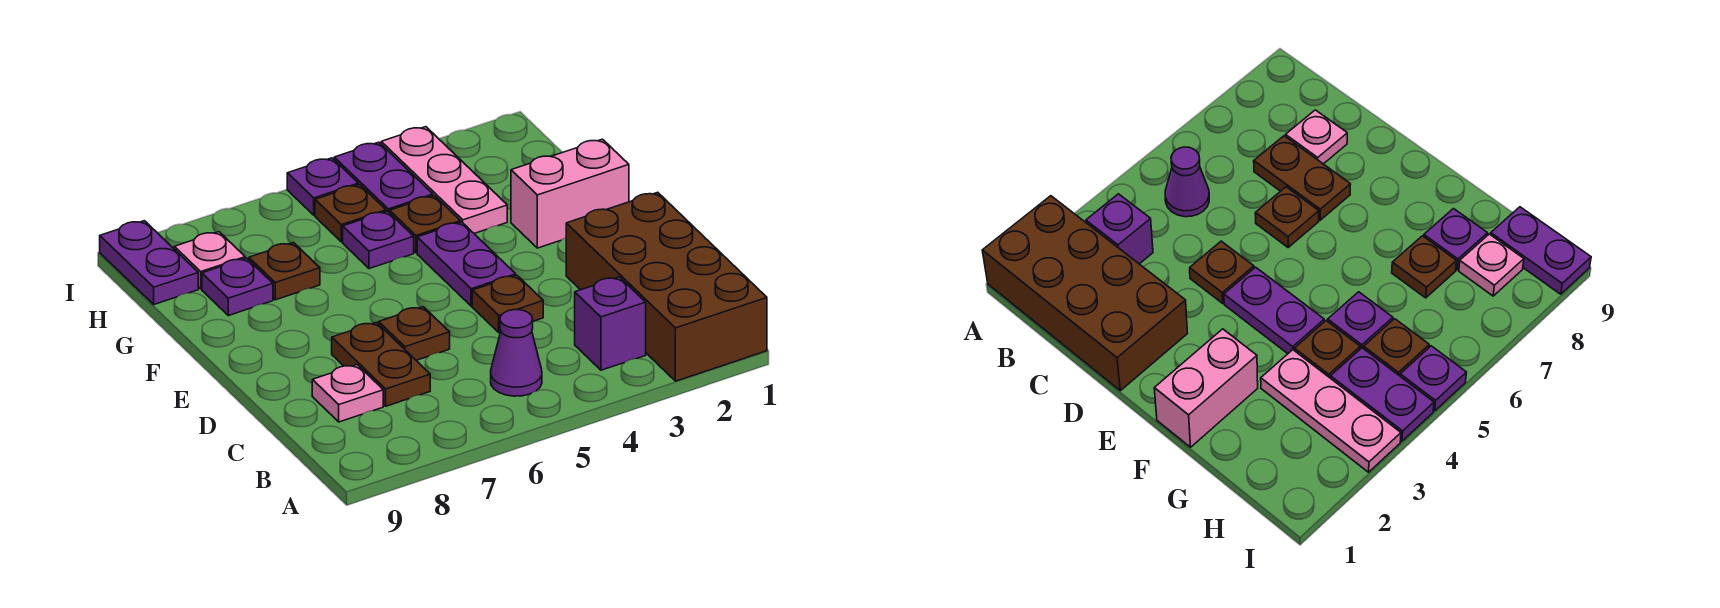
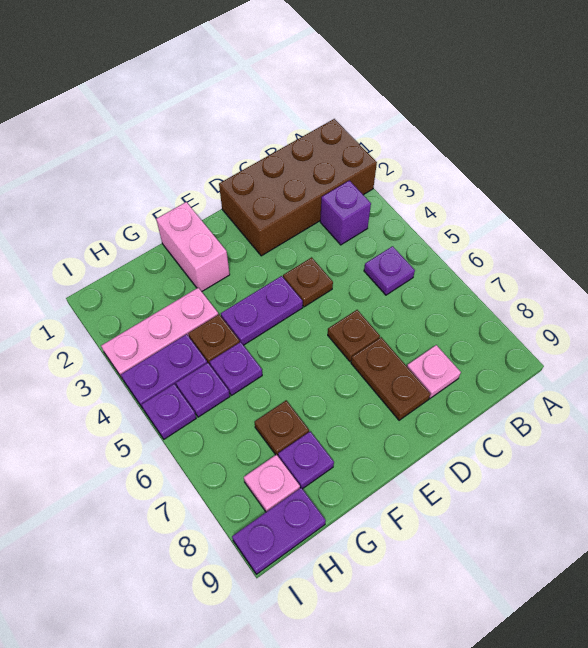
purple cone B5 level 1 -> purple plate B5 level 1
brown plate C7:D7 level 1 -> brown plate D7:D8 level 1
brown plate H5 level 1 -> purple plate H5 level 1

